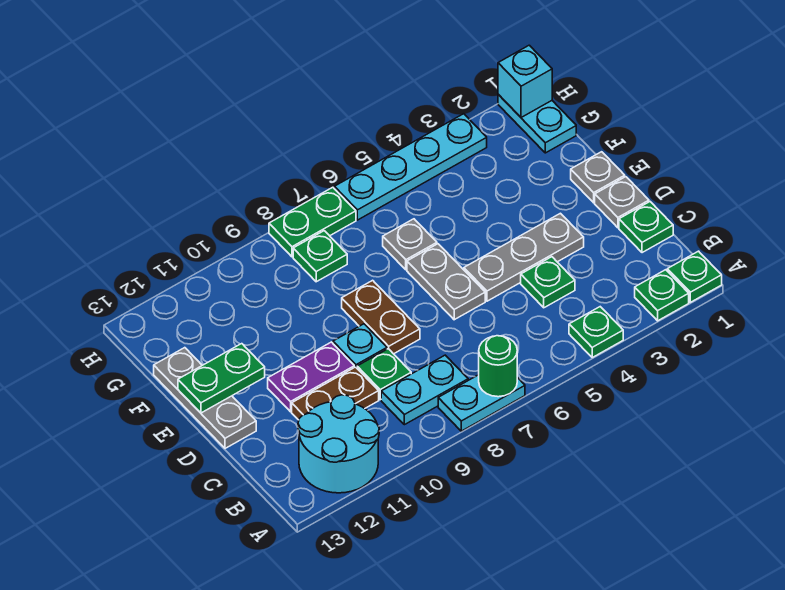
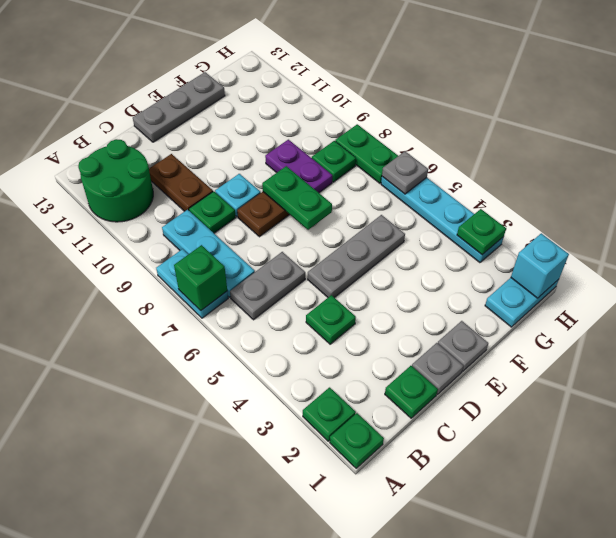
green plate A4 level 1 -> green plate H3 level 2
green round brick A7 level 2 -> green brick A7 level 2
cyan round brick A11:B12 level 1 -> green round brick A11:B12 level 1
cyan plate B8:B9 level 1 -> cyan plate B7:B9 level 1
grey plate D3:D5 level 1 -> grey plate D5:F5 level 1
grey plate D6:E6 level 1 -> grey plate B6:C6 level 1
purple plate D10:D11 level 1 -> purple plate F8:F9 level 1
green plate E12:E13 level 2 -> green plate E7:E8 level 2
grey plate F6 level 1 -> grey plate H6 level 2

